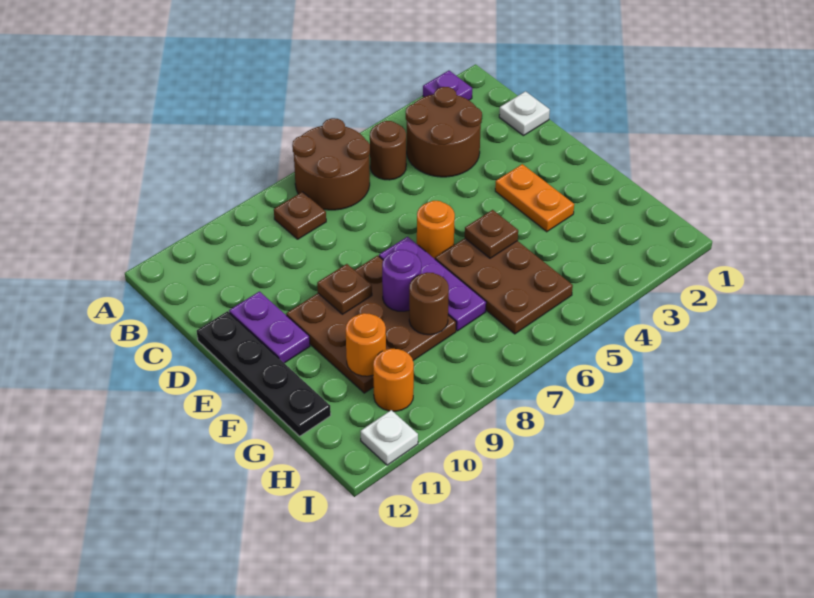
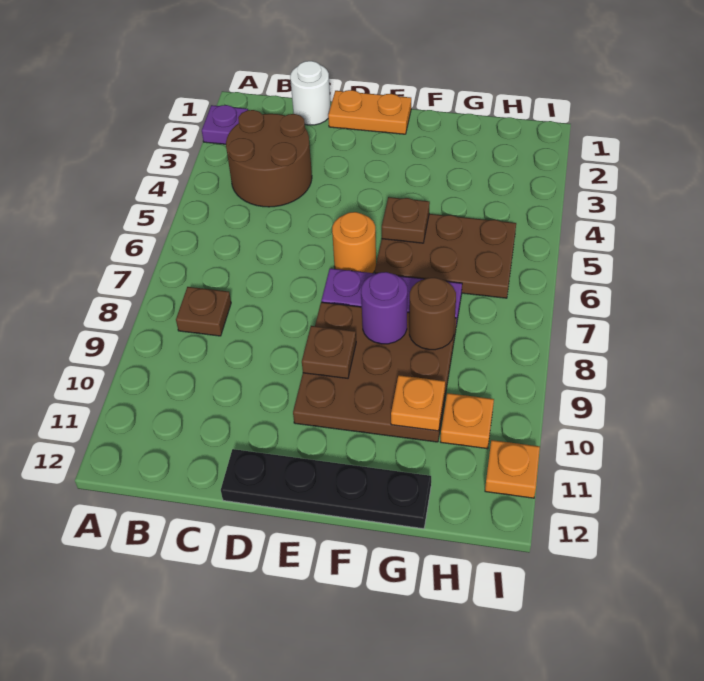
brown round brick A6:B7 level 1 -> none
brown round brick B5 level 1 -> none
white plate C1 level 1 -> white round brick C1 level 1
purple plate D11:E11 level 1 -> none
orange plate E3:F3 level 1 -> orange plate D1:E1 level 1
orange round brick G10 level 2 -> orange plate G10 level 2
orange round brick H10 level 1 -> orange plate H10 level 1
white plate I11 level 1 -> orange plate I11 level 1

